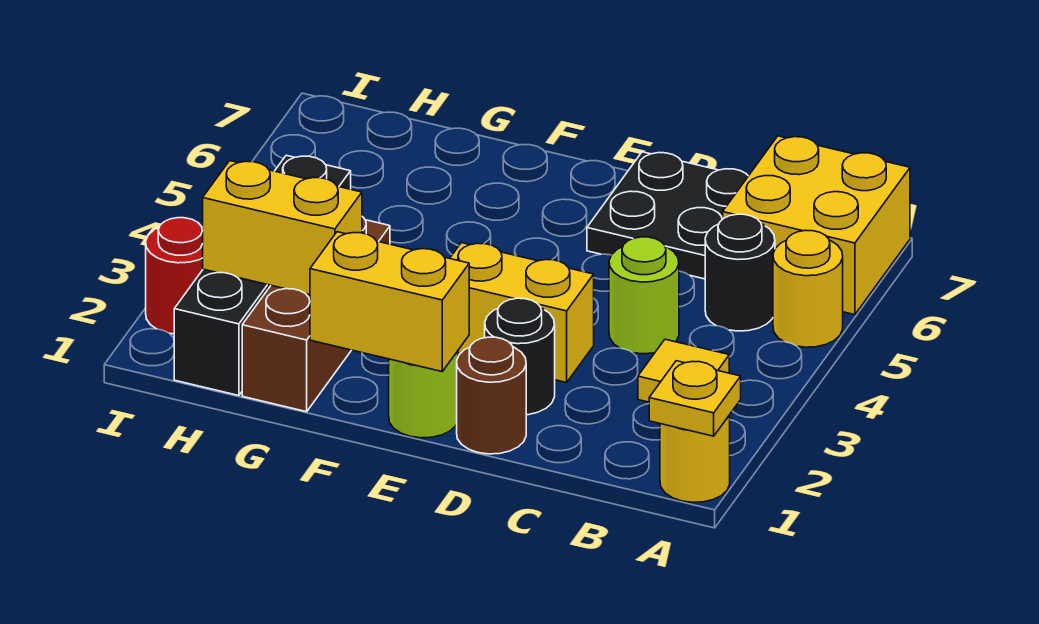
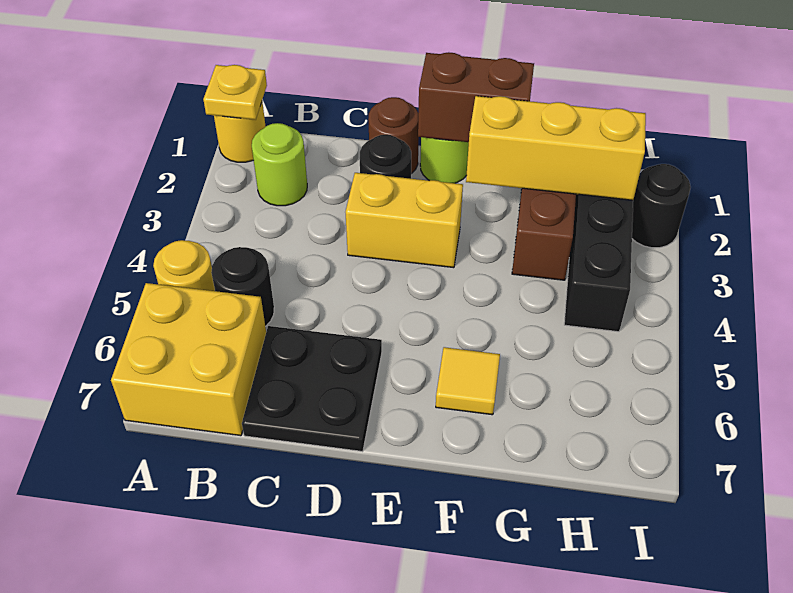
yellow tile B3 level 1 -> yellow tile F6 level 1
lime round brick C4 level 1 -> lime round brick B2 level 1
yellow brick E1:F1 level 2 -> brown brick E1:F1 level 2
yellow brick G2:H2 level 2 -> yellow brick F2:H2 level 2
red round brick I2 level 1 -> black round brick I2 level 1

